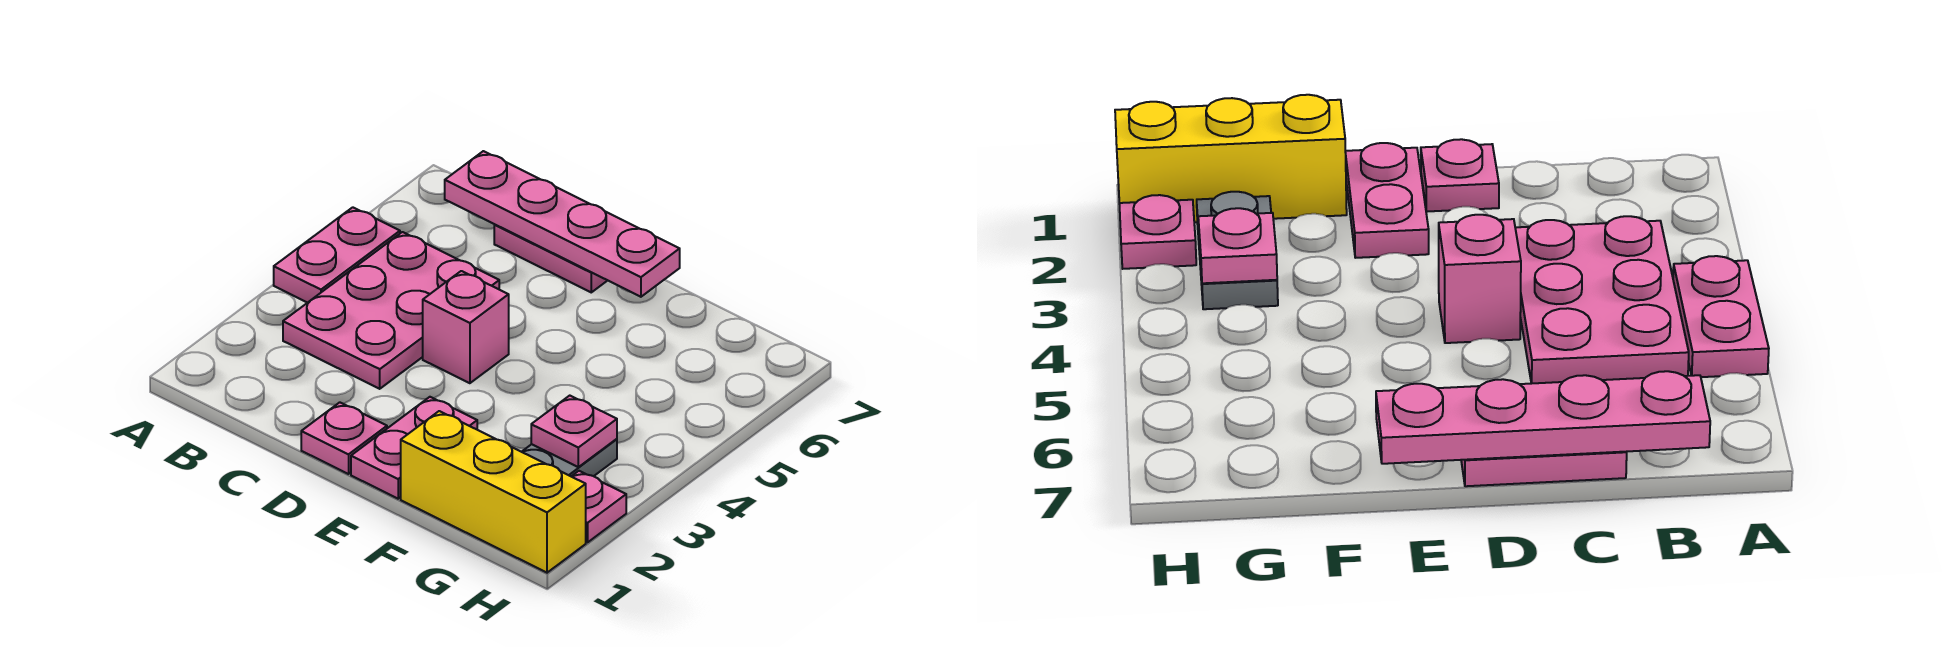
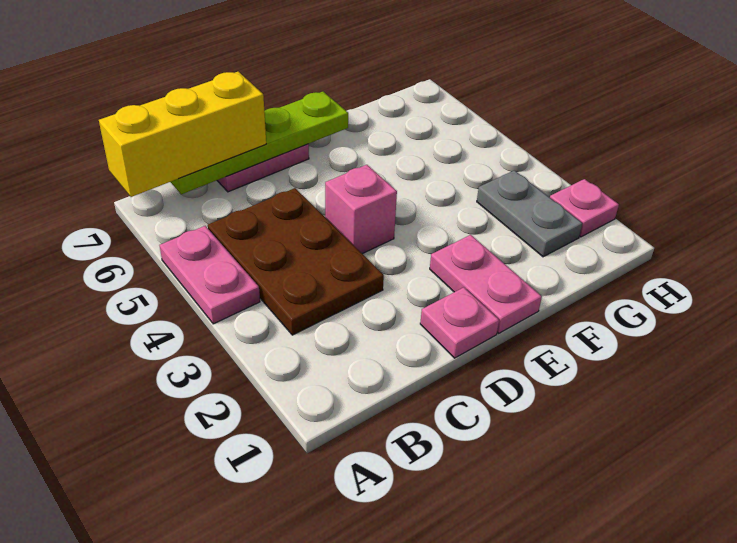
pink plate B3:C5 level 1 -> brown plate B3:C5 level 1
pink plate B7:E7 level 2 -> lime plate B7:E7 level 2
yellow brick F1:H1 level 1 -> yellow brick A7:C7 level 3
pink plate G3 level 2 -> none

